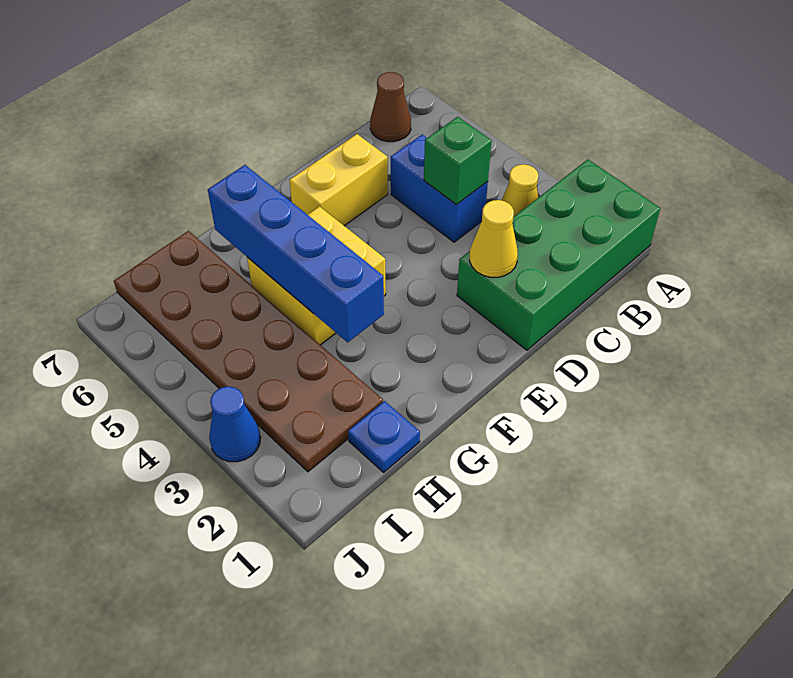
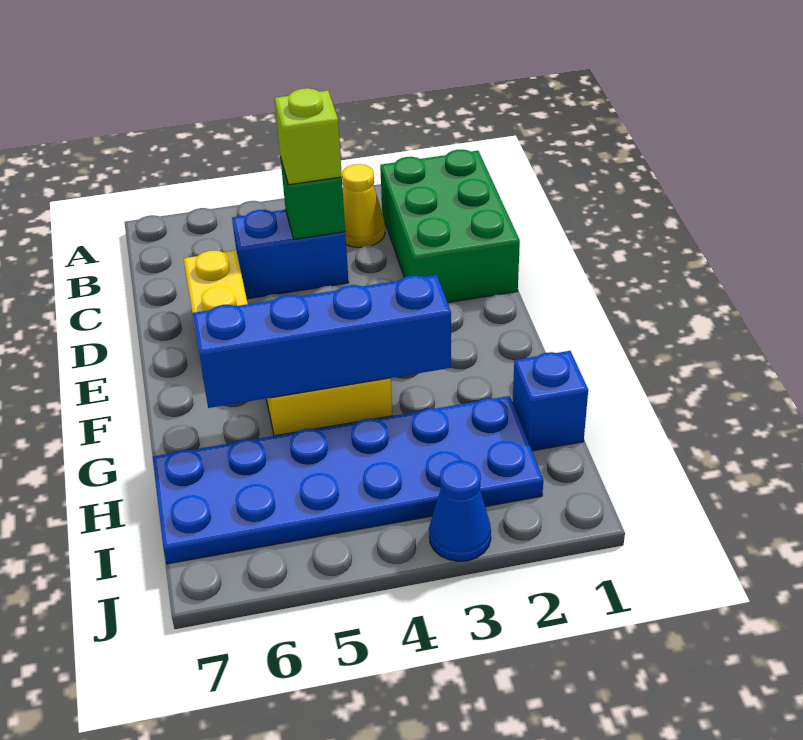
green brick A1:D2 level 1 -> green brick B1:D2 level 1
brown cone B7 level 1 -> none
none -> lime brick C4 level 3
yellow cone D2 level 2 -> none
blue plate H1 level 1 -> blue brick H1 level 1
brown plate H2:I7 level 1 -> blue plate H2:I7 level 1

